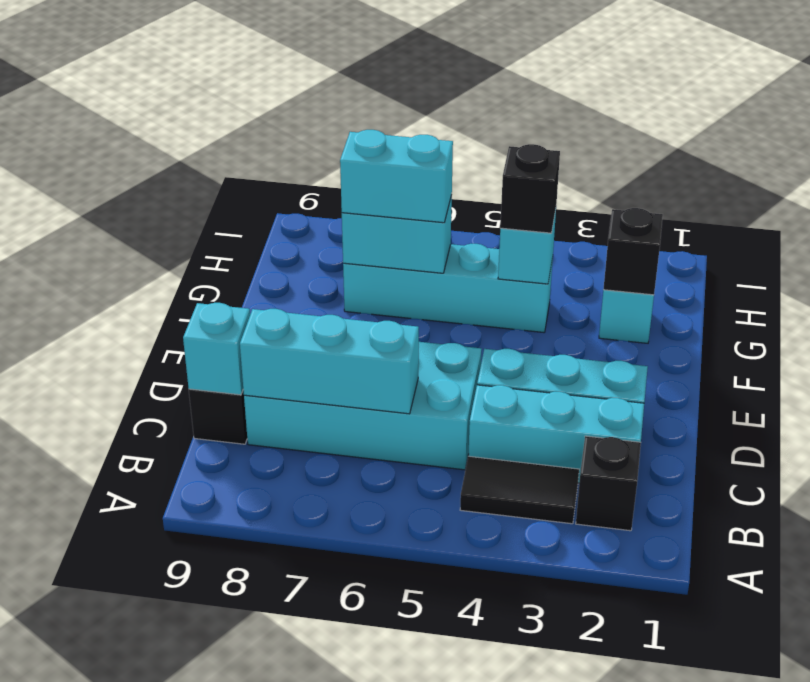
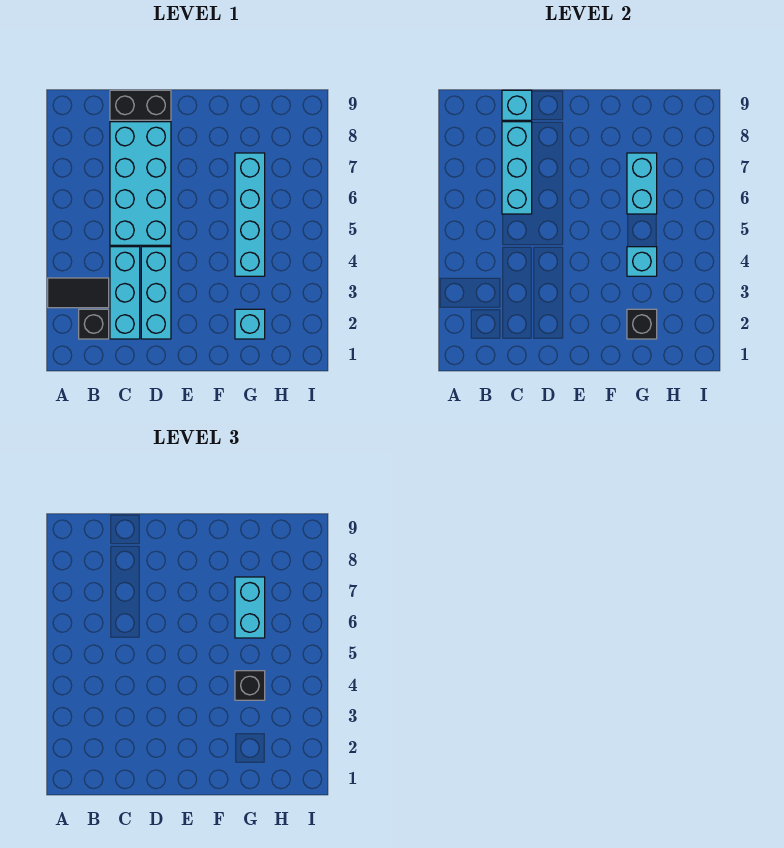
black tile B3:B4 level 1 -> black tile A3:B3 level 1

